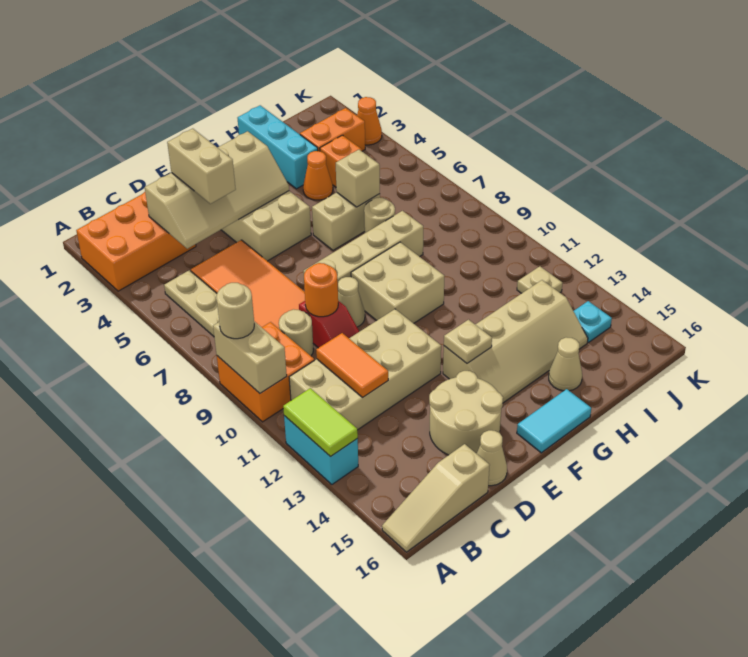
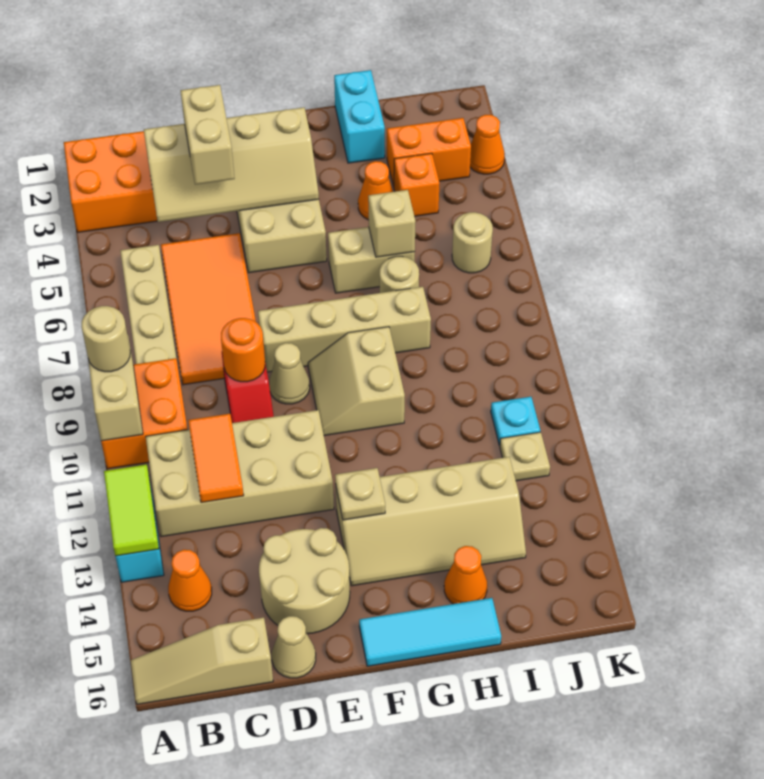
none -> orange cone B14 level 1
tan round brick C9 level 1 -> tan round brick J6 level 1
tan brick F9:G10 level 1 -> tan slope F9:G10 level 1 top G
cyan tile F16:G16 level 1 -> cyan tile F16:H16 level 1
cyan brick H1:H3 level 1 -> cyan brick H1:H2 level 1
tan cone H15 level 1 -> orange cone H15 level 1
cyan plate J14 level 1 -> cyan plate J11 level 1

